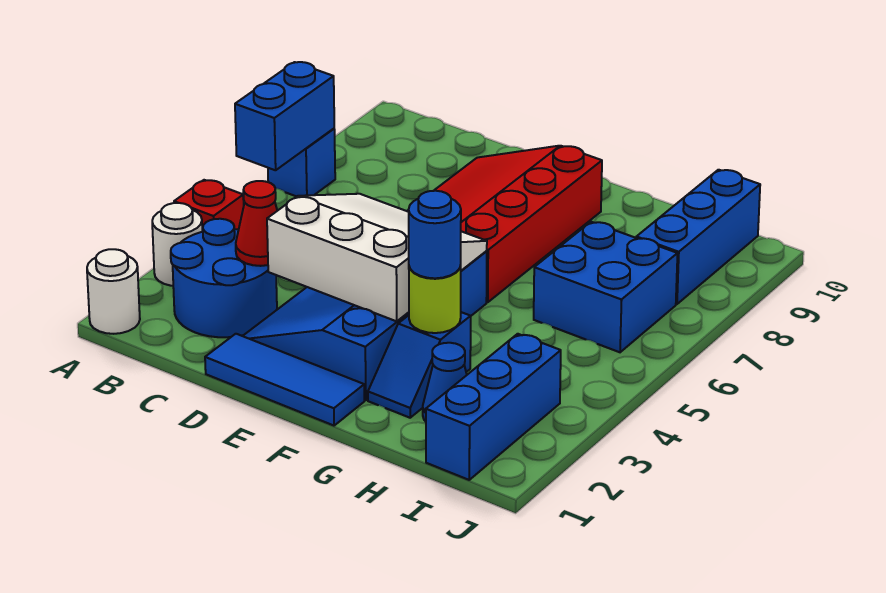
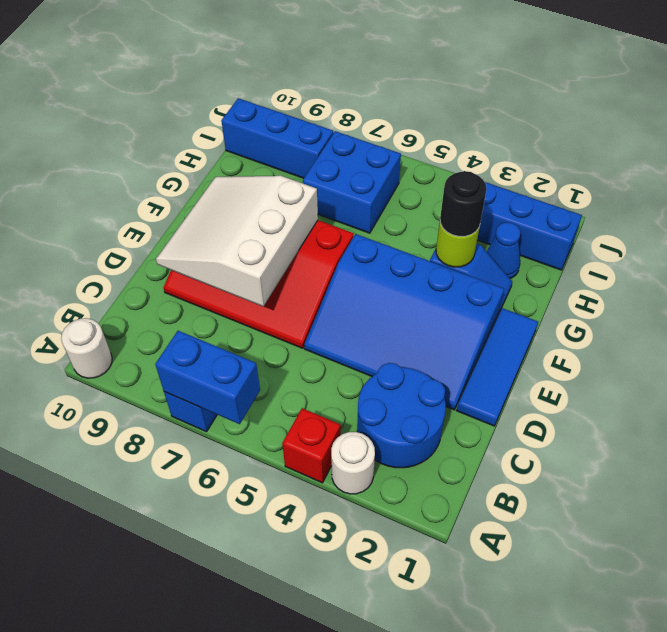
white round brick A1 level 1 -> white round brick A10 level 1
red cone C3 level 2 -> none
white slope D3:F5 level 2 top 3 -> white slope D7:F9 level 2 top 7
blue round brick G3 level 3 -> black round brick G3 level 3

